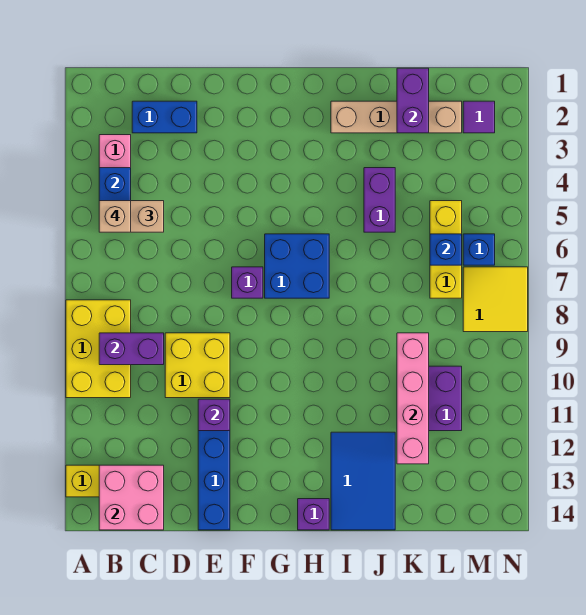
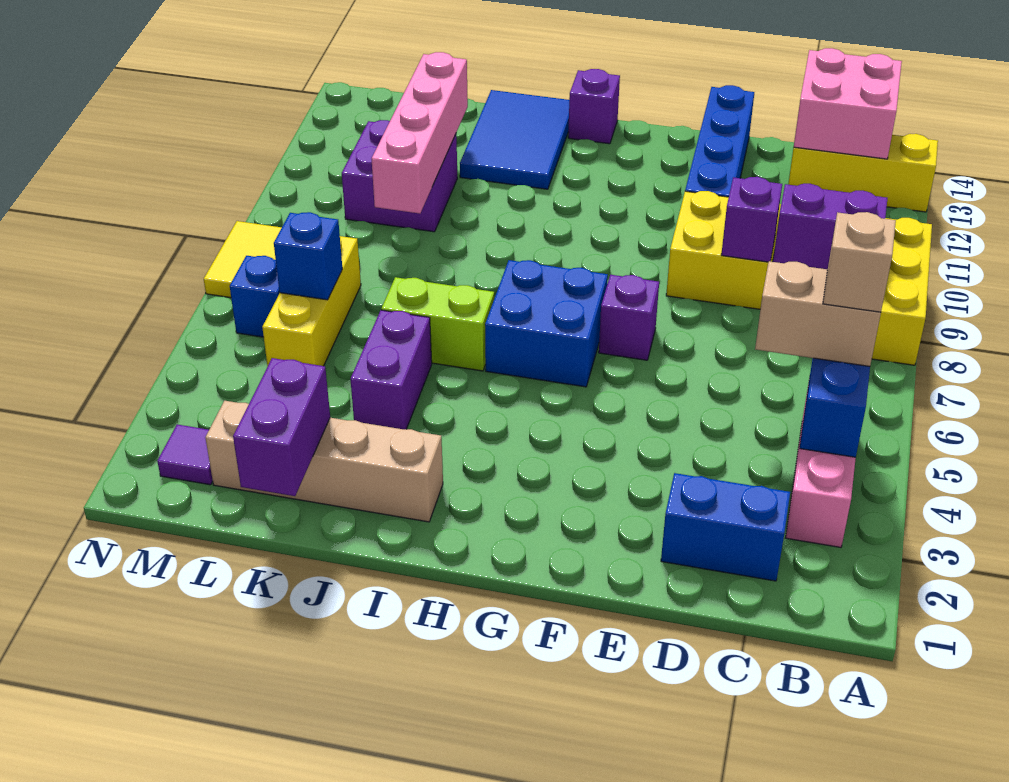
purple brick E11 level 2 -> purple brick D9 level 2
none -> lime brick I6:J6 level 1

